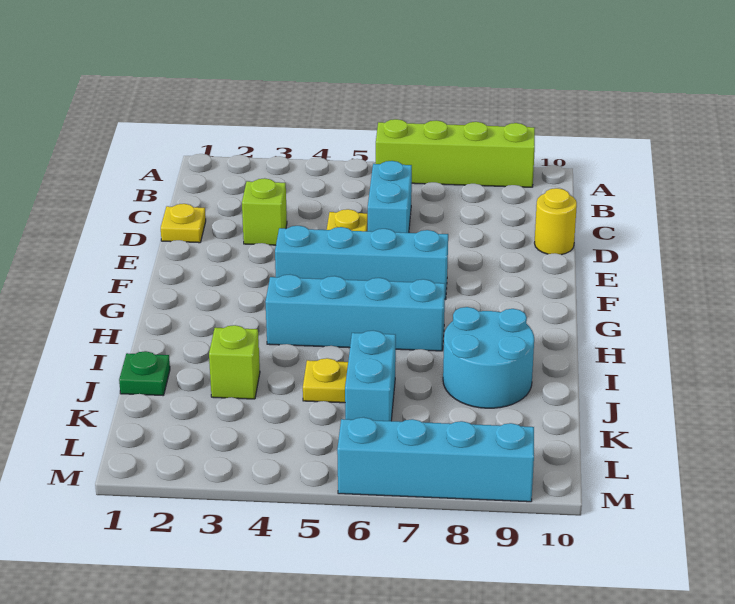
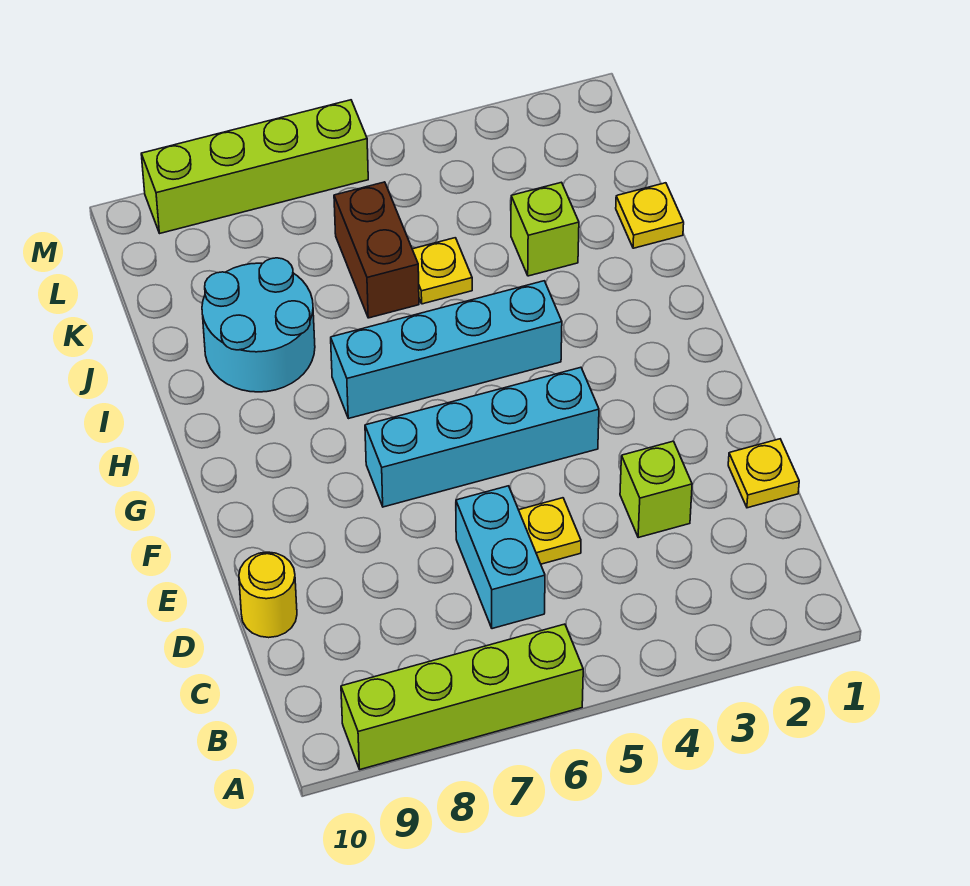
green plate J1 level 1 -> yellow plate J1 level 1
cyan brick J6:K6 level 1 -> brown brick J6:K6 level 1
cyan brick M6:M9 level 1 -> lime brick M6:M9 level 1

